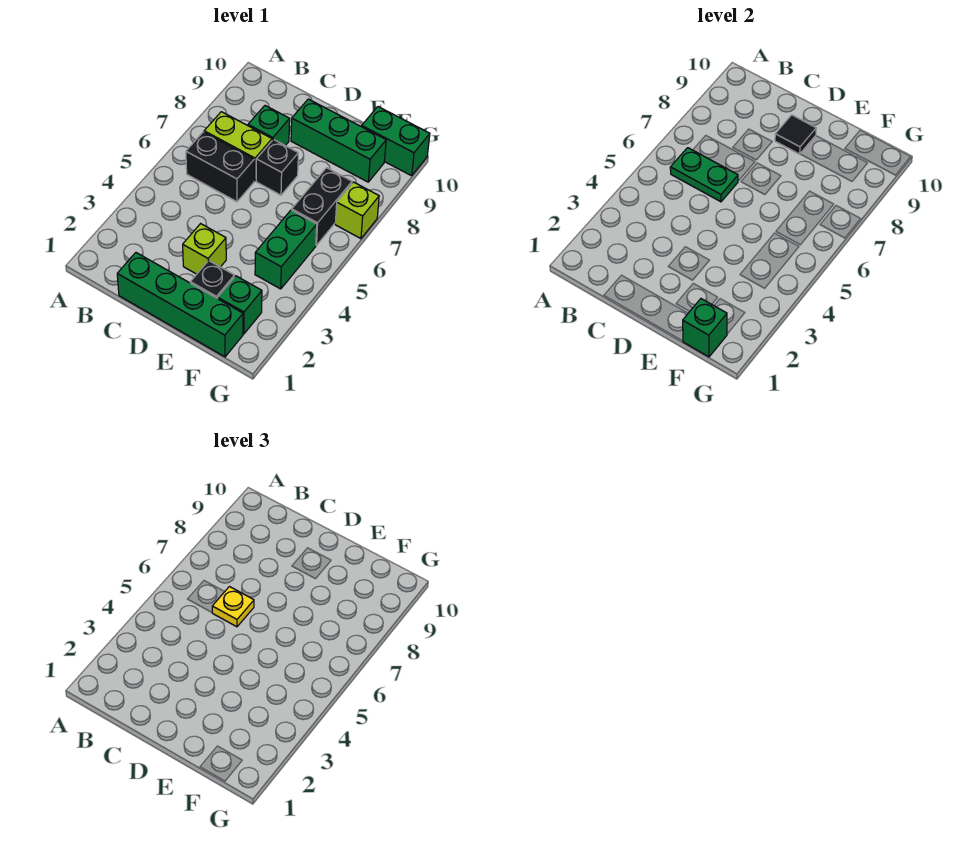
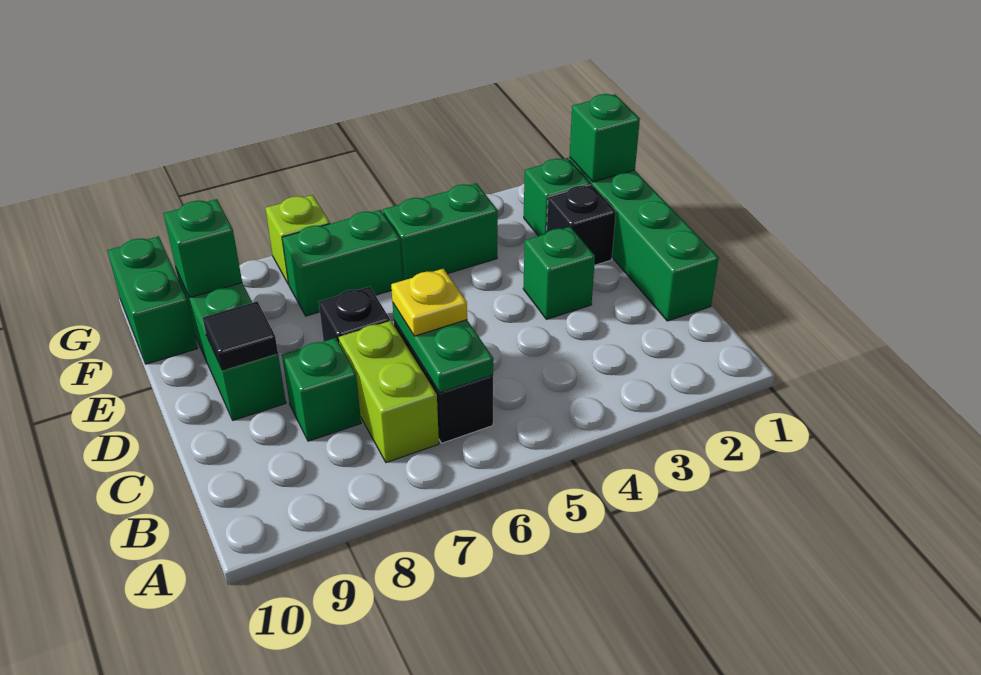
lime brick D3 level 1 -> green brick D3 level 1
black brick F6:F7 level 1 -> green brick F6:F7 level 1
none -> green brick F9 level 2

